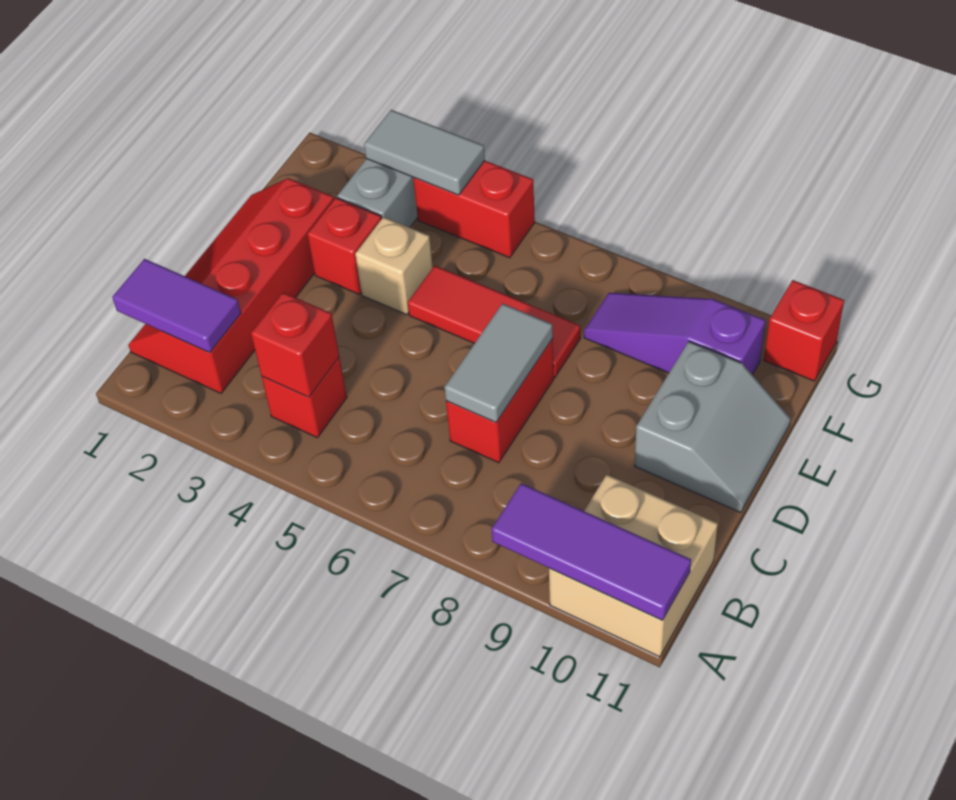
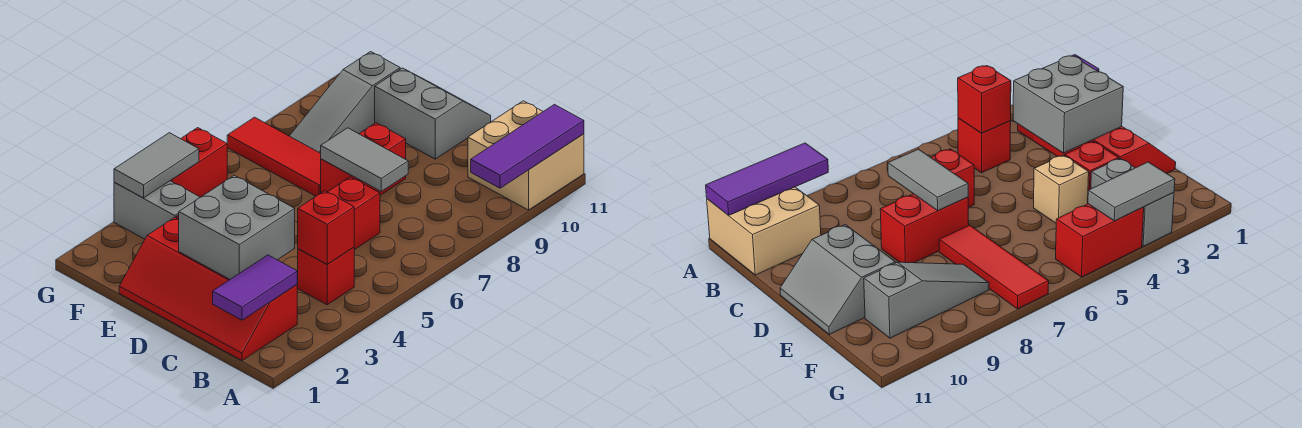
none -> grey brick C2:D3 level 2
red brick C7:D7 level 1 -> red brick D7:D8 level 1
red tile E5:E7 level 1 -> red tile E7:G7 level 1
purple slope F8:F10 level 1 top 10 -> grey slope F8:F10 level 1 top 10
red brick G11 level 1 -> red brick C6 level 1

